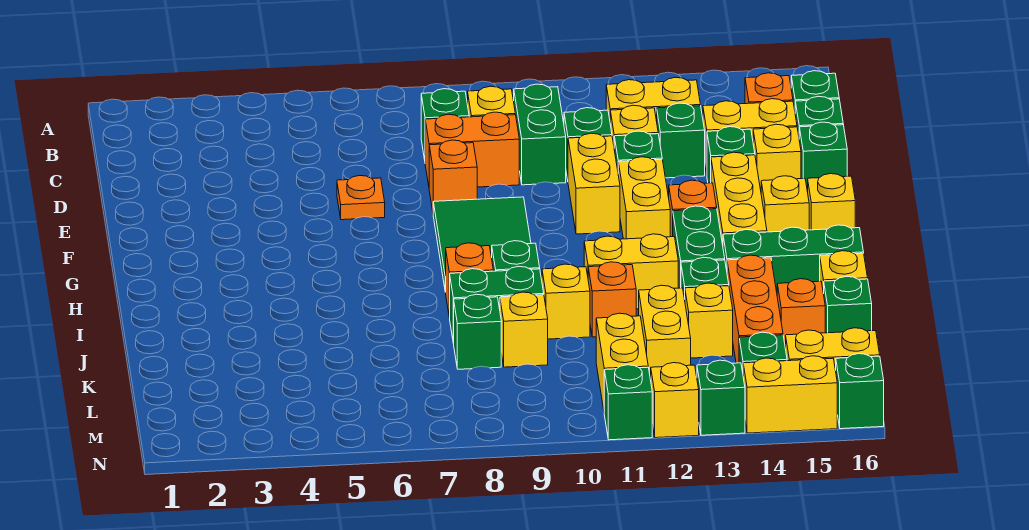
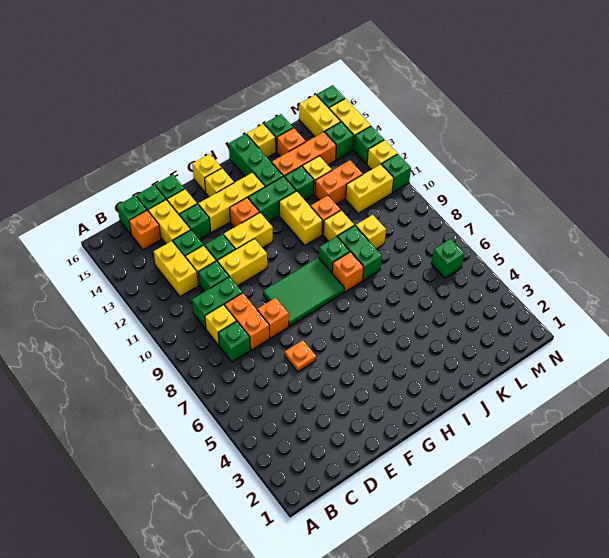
green brick K8 level 1 -> green brick M6 level 1
yellow brick K12:L12 level 1 -> orange brick K12:L12 level 1

